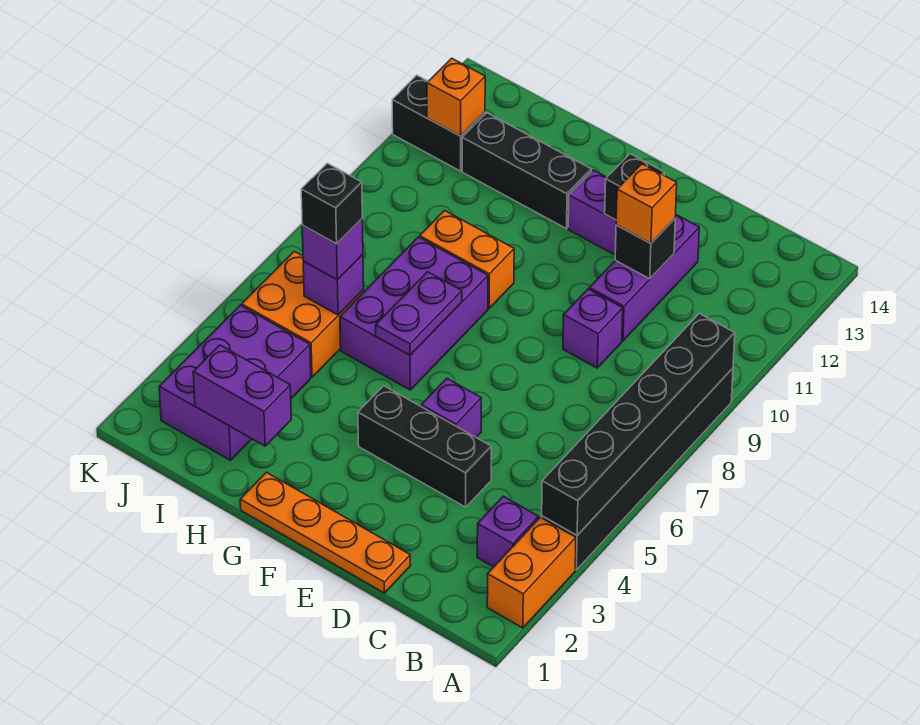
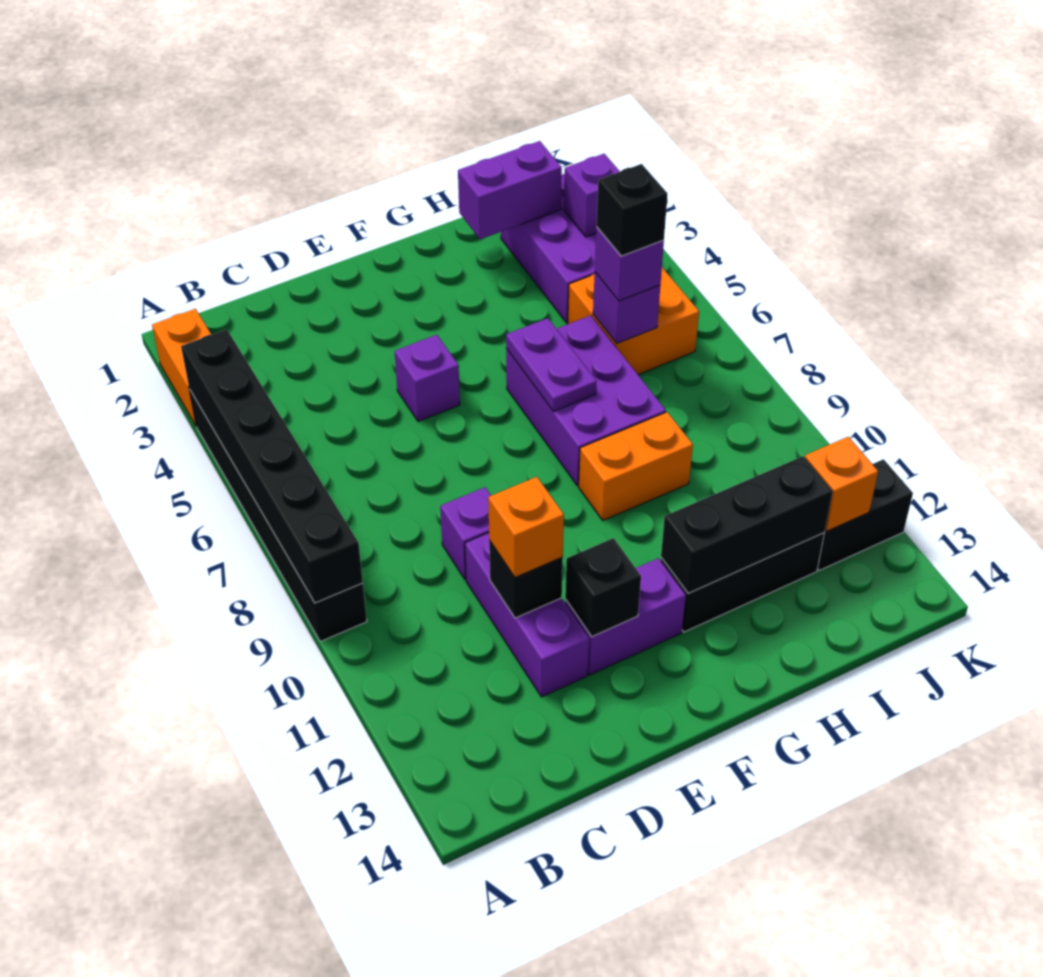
purple brick B3 level 1 -> purple brick J3 level 2
orange plate D1:G1 level 1 -> none
black brick D4:F4 level 1 -> black brick G12:I12 level 2

